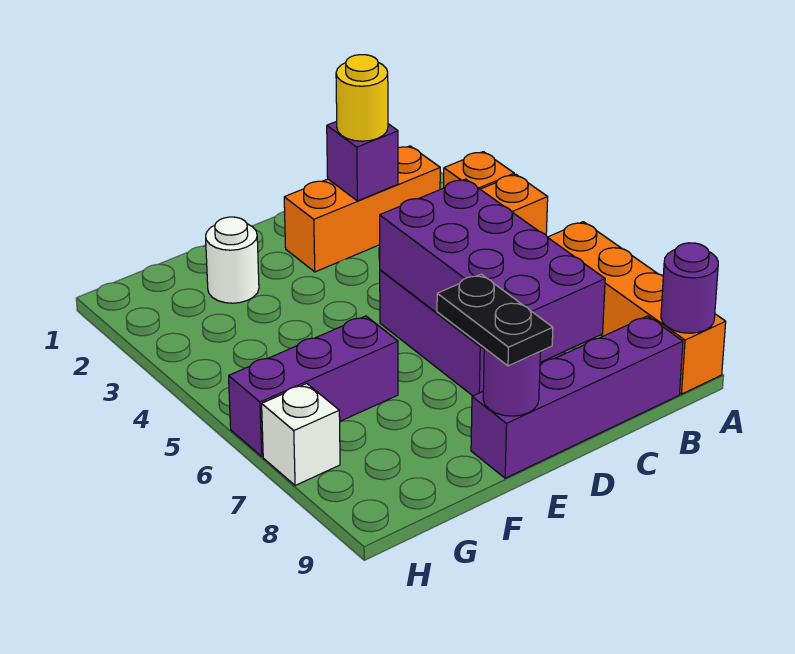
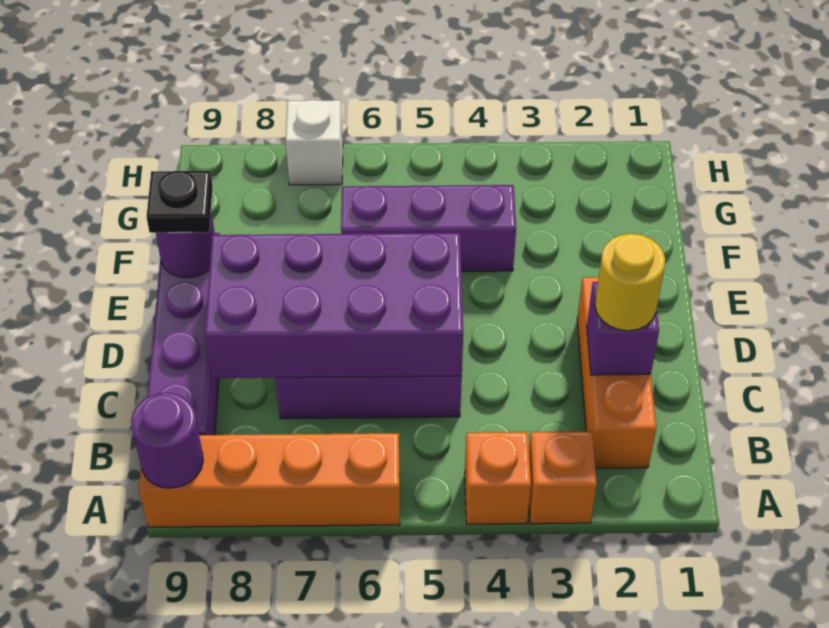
black plate E8:E9 level 3 -> black plate E9 level 3
white round brick F2 level 1 -> none
purple brick F6:H6 level 1 -> purple brick F4:F6 level 1

